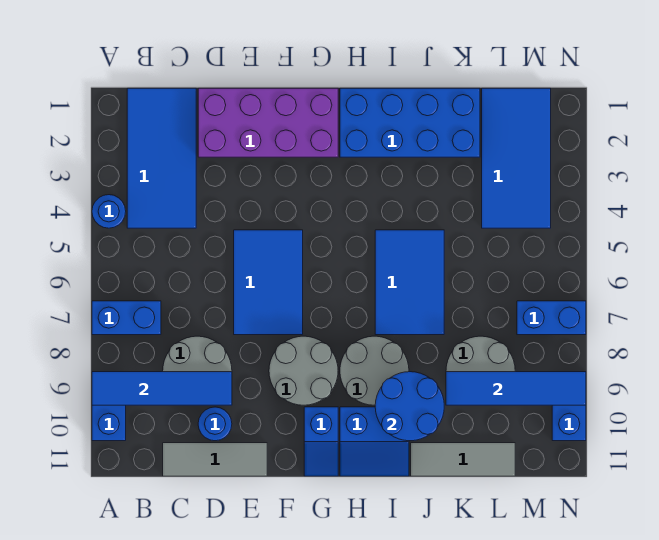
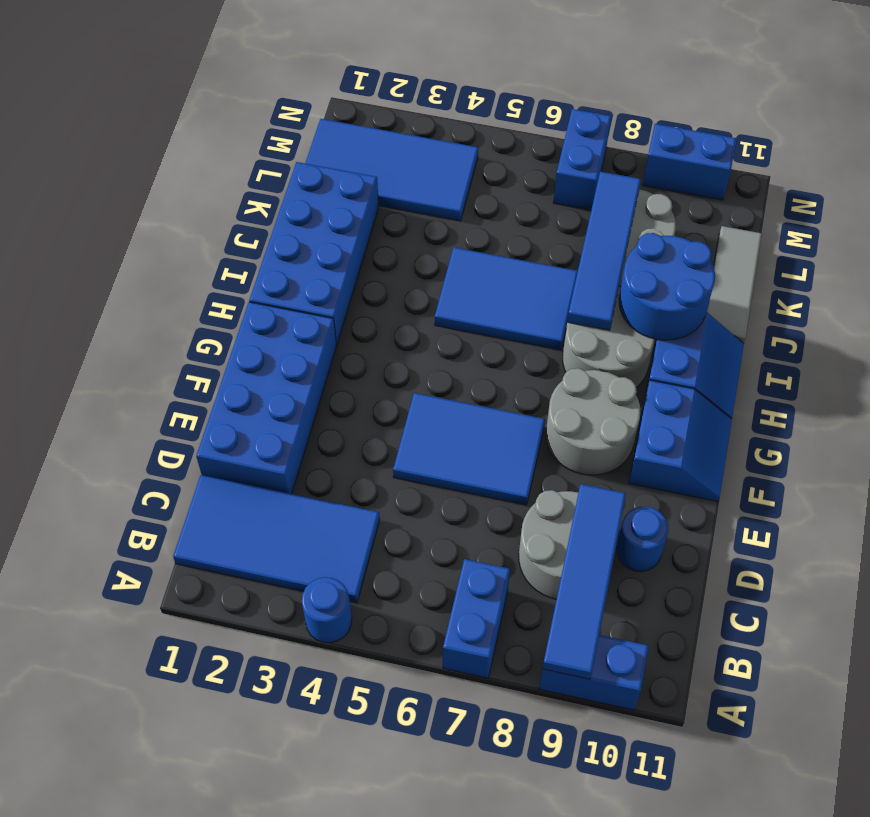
grey tile C11:E11 level 1 -> none
purple brick D1:G2 level 1 -> blue brick D1:G2 level 1
blue slope G10:G11 level 1 top 10 -> blue slope F10:G11 level 1 top 10
blue tile K9:N9 level 2 -> blue tile I8:L8 level 2

